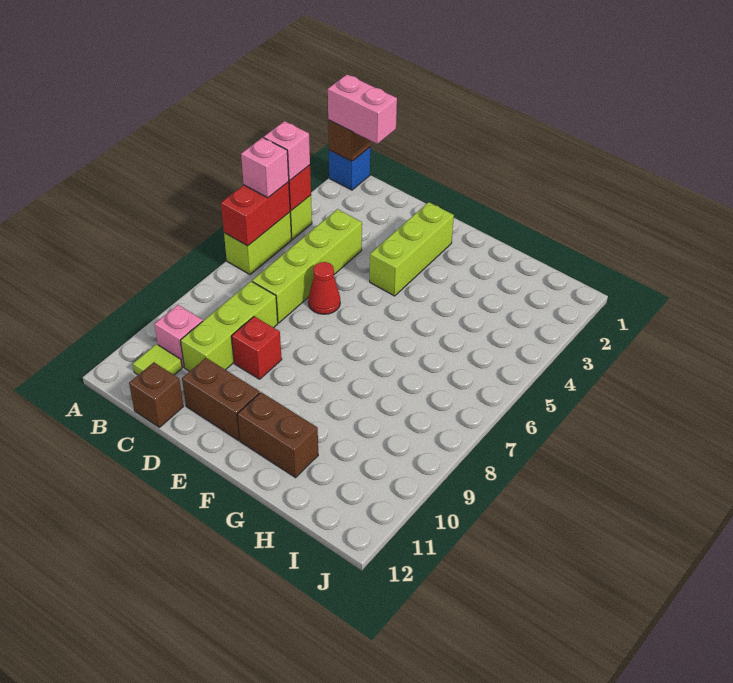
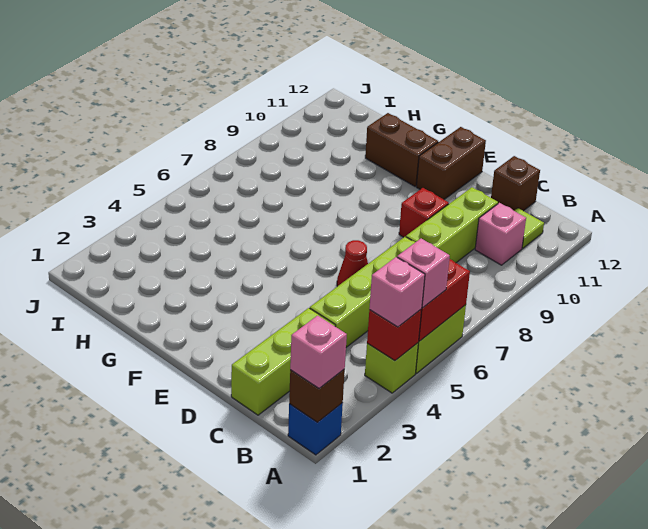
pink brick A1:B1 level 3 -> pink brick A1 level 3
brown brick D11:E11 level 1 -> brown brick E11:E12 level 1
lime brick E2:E4 level 1 -> lime brick C1:C3 level 1

